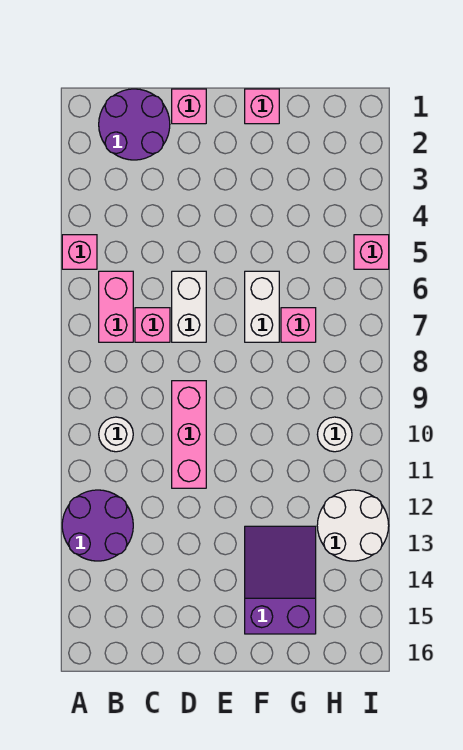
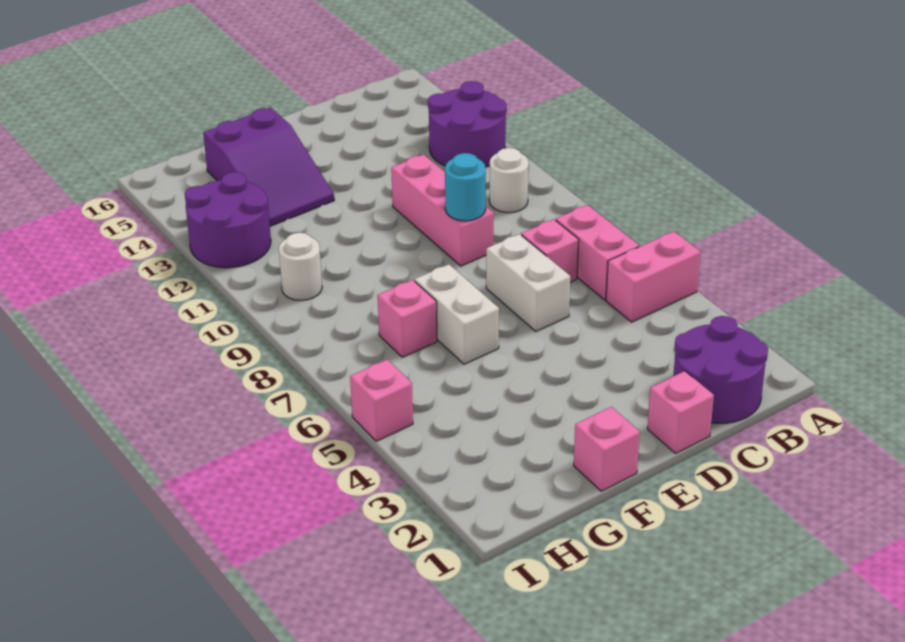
pink brick A5 level 1 -> pink brick A5:B5 level 1
none -> cyan round brick D9 level 2
white round brick H12:I13 level 1 -> purple round brick H12:I13 level 1

